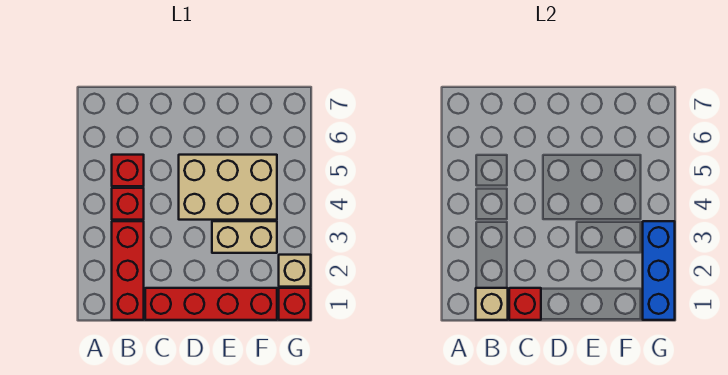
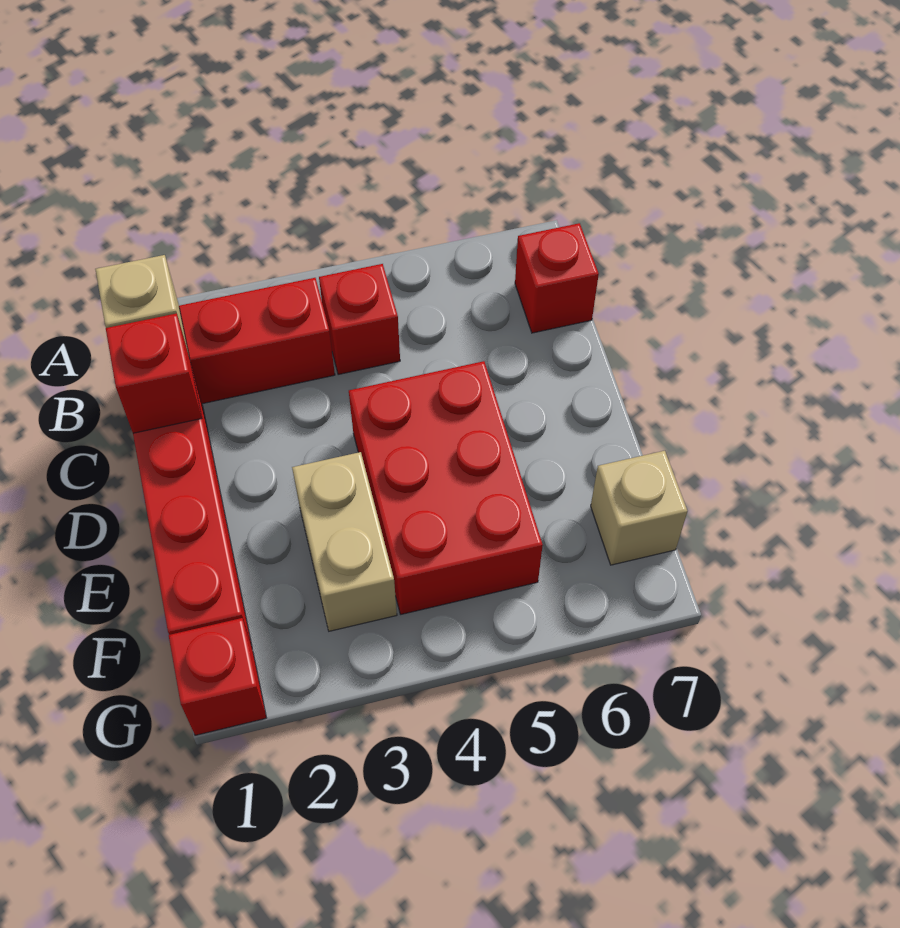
red brick B5 level 1 -> red brick B7 level 1
tan brick D4:F5 level 1 -> red brick D4:F5 level 1
blue brick G1:G3 level 2 -> none
tan brick G2 level 1 -> tan brick F7 level 1

